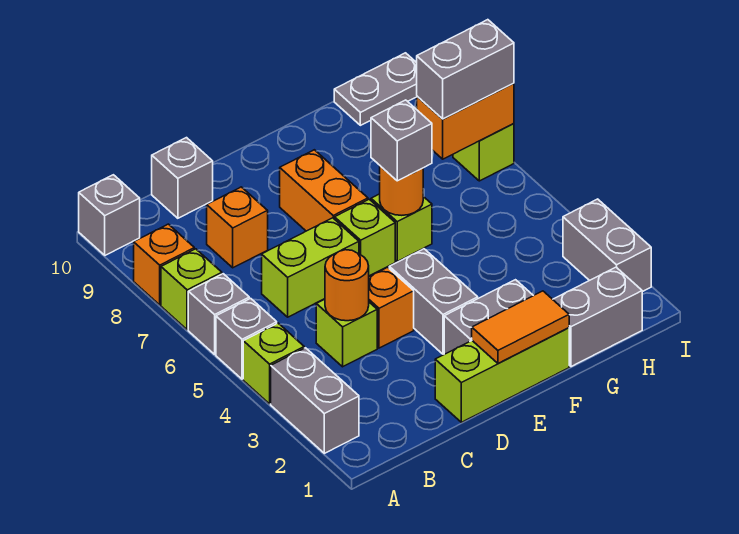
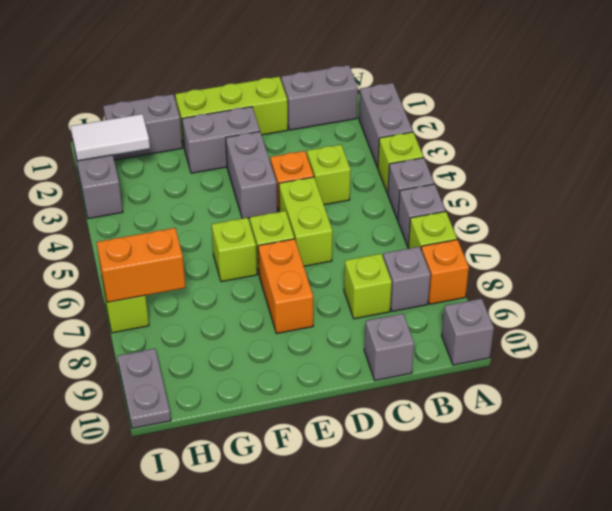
orange round brick C4 level 2 -> none
lime brick C6:D6 level 1 -> lime brick D5:D6 level 1
orange brick C8 level 1 -> lime brick C8 level 1
orange tile E1:F1 level 2 -> none
orange round brick F6 level 2 -> none
grey brick F6 level 3 -> grey brick B8 level 1
none -> white tile H2:I2 level 2
grey brick H7:I7 level 3 -> grey brick B1:C1 level 1
grey plate H10:I10 level 1 -> grey plate I9:I10 level 1

